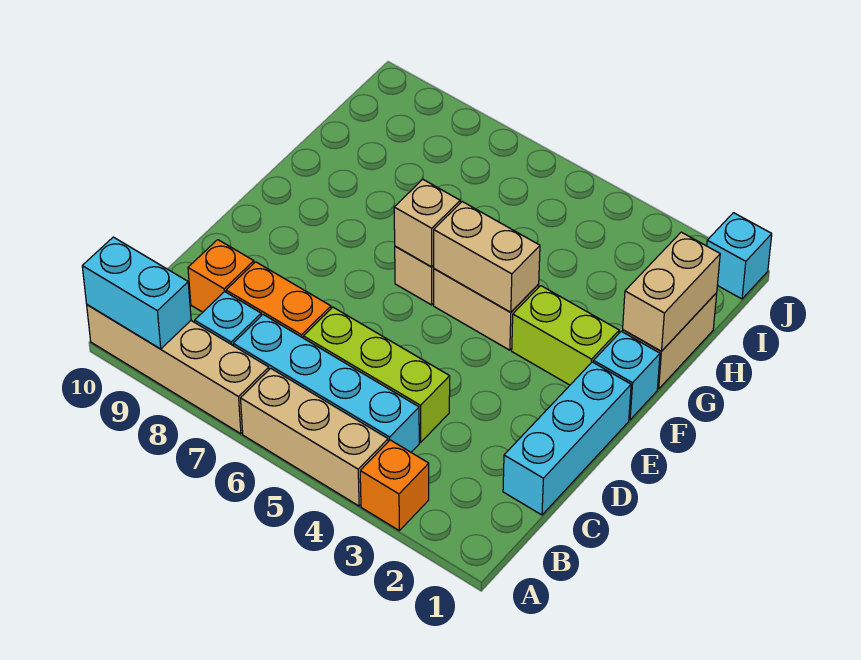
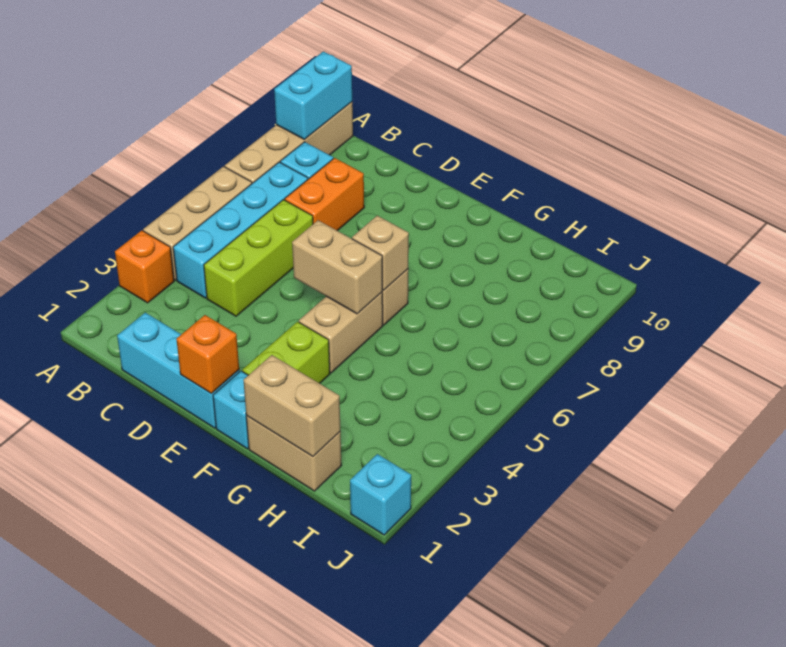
orange brick C9 level 1 -> orange brick E1 level 2
tan brick F4:F5 level 2 -> tan brick E5:F5 level 2

